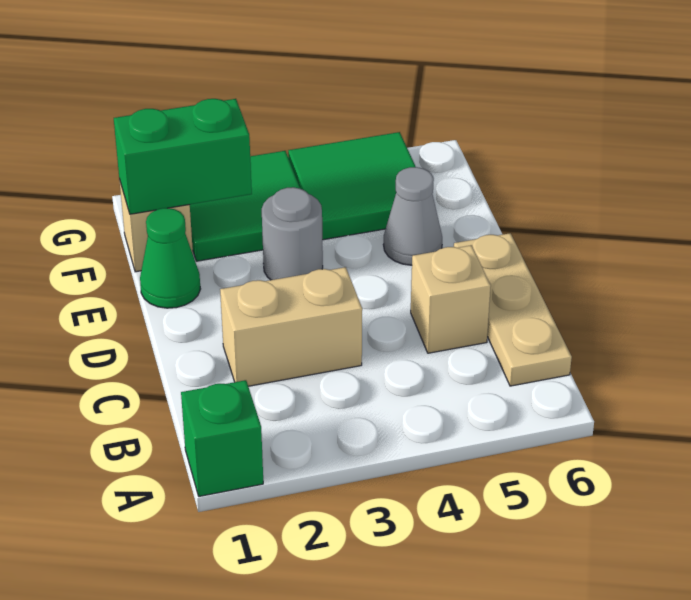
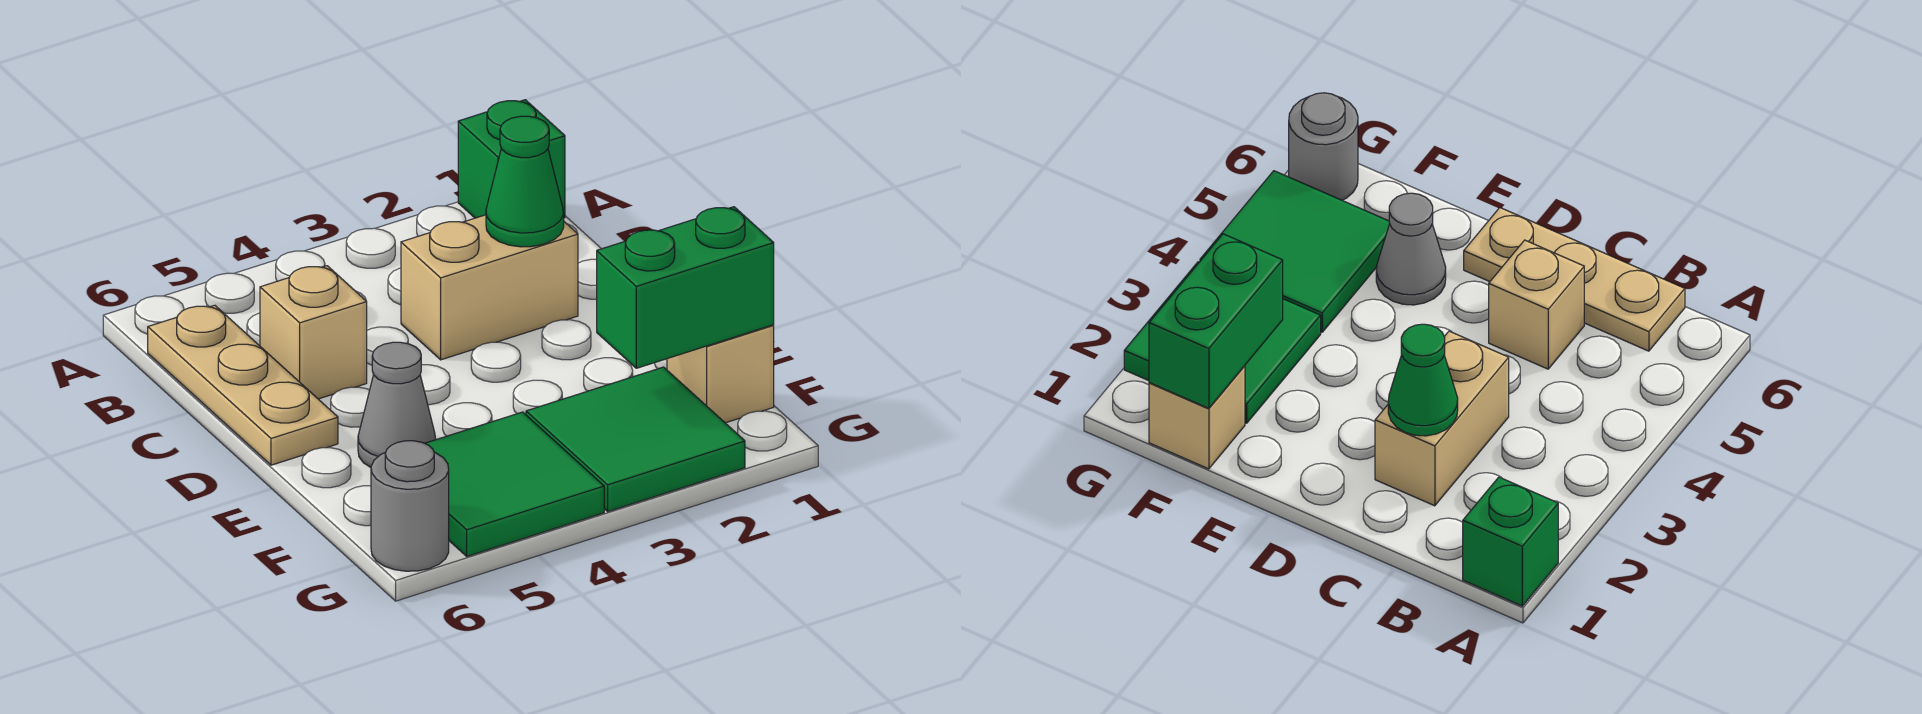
green cone E1 level 1 -> green cone C2 level 2
grey round brick E3 level 1 -> grey round brick G6 level 1

